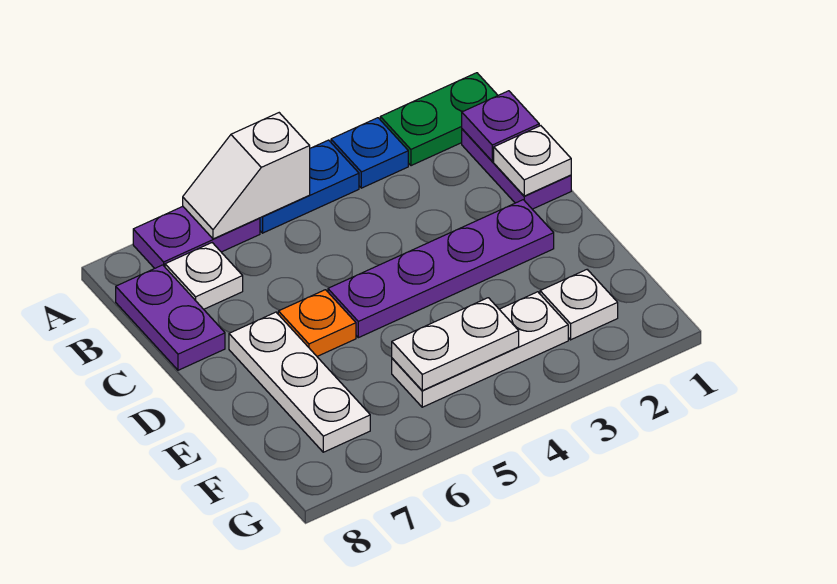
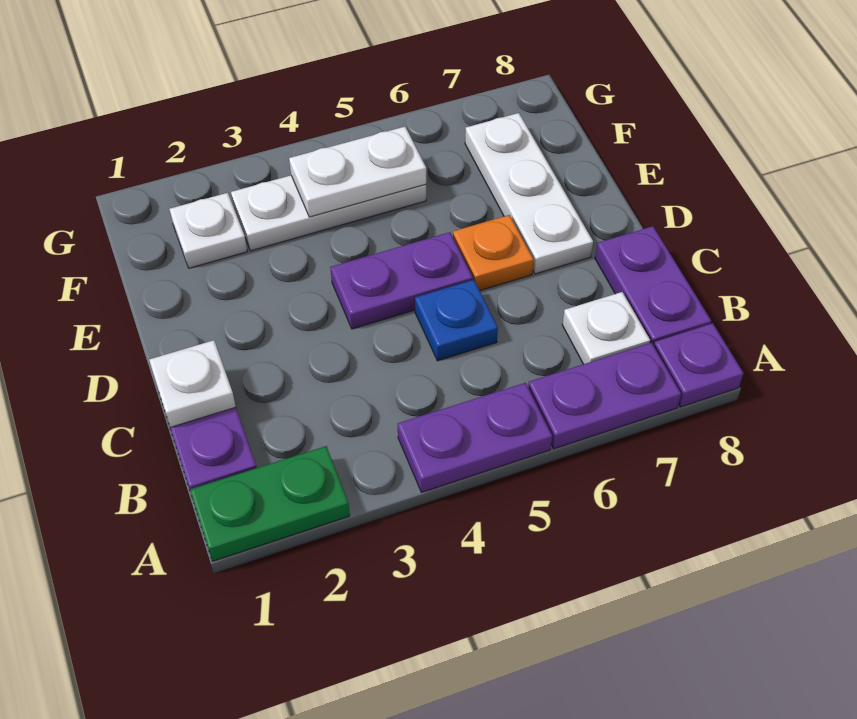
blue plate A3 level 1 -> blue plate C5 level 1
blue plate A4:A5 level 1 -> purple plate A4:A5 level 1
white slope A5:A6 level 2 top 5 -> none
purple plate B1 level 2 -> purple plate A8 level 1
purple plate D2:D5 level 1 -> purple plate D4:D5 level 1

